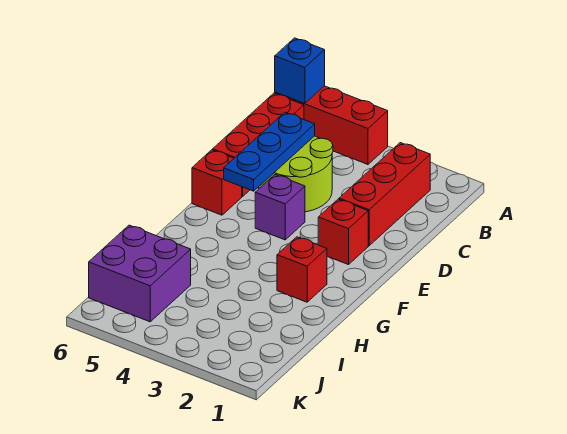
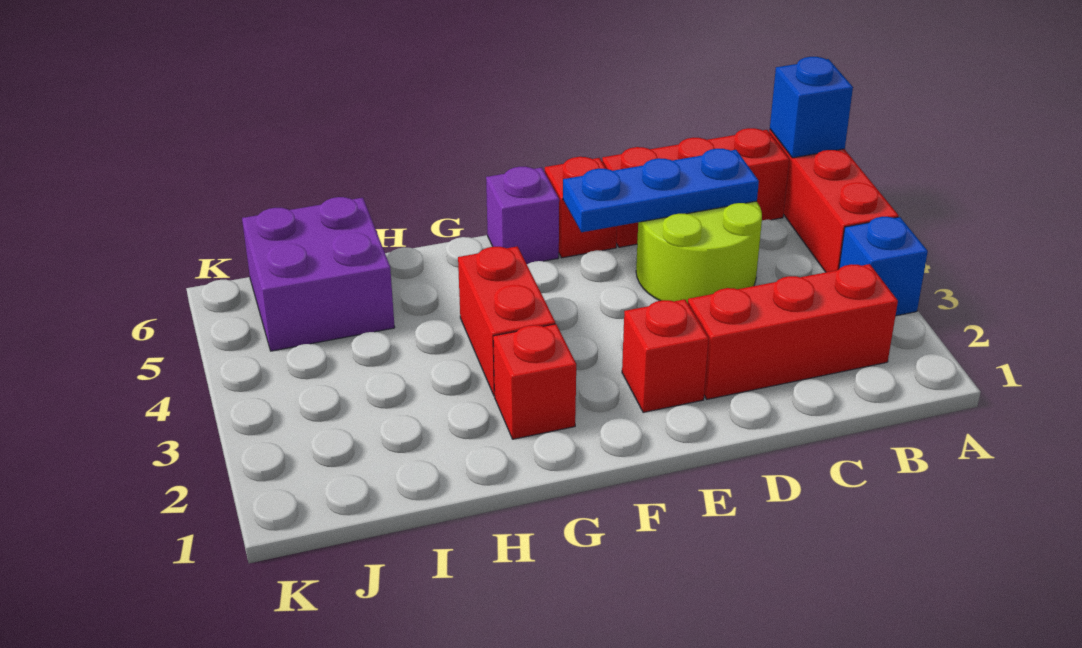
none -> blue brick A3 level 1
purple brick E4 level 1 -> purple brick F6 level 1
none -> red brick G3:G4 level 1

